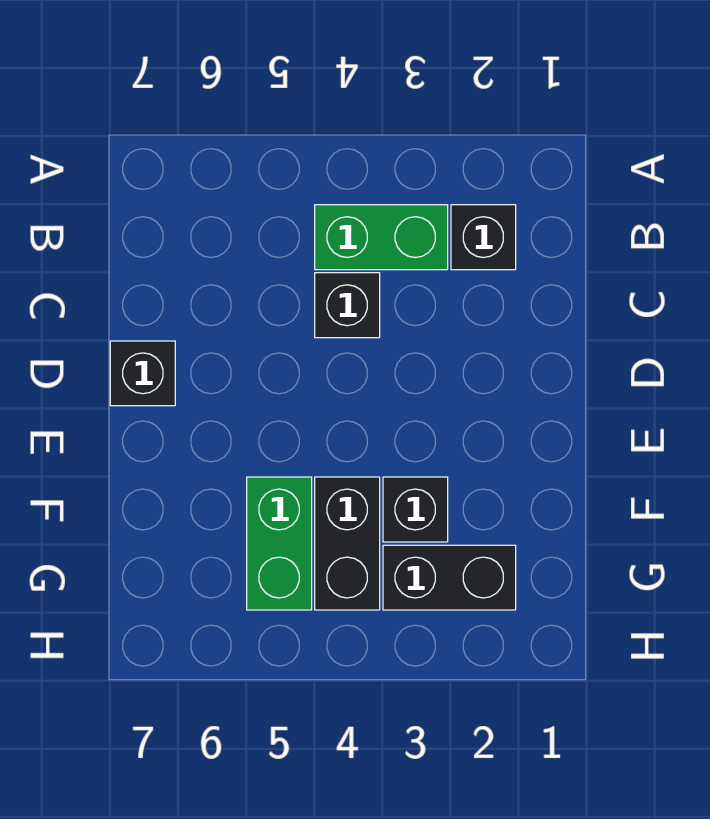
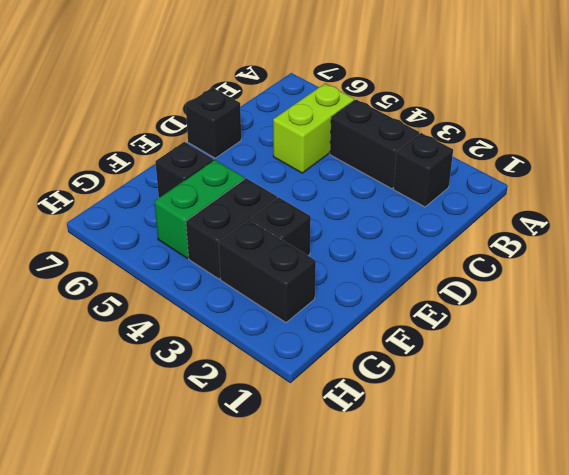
green brick B3:B4 level 1 -> black brick B3:B4 level 1
none -> lime brick B5:C5 level 1
black brick C4 level 1 -> black brick F6 level 1

